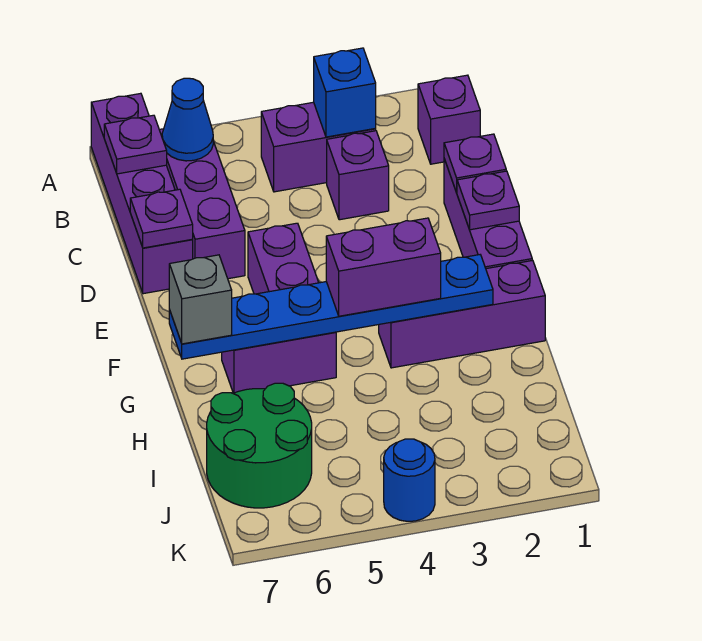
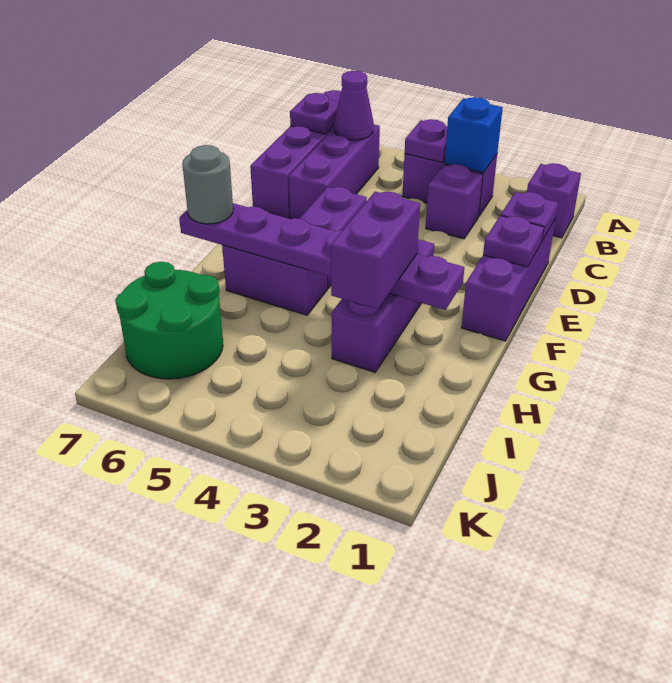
blue cone B6 level 2 -> purple cone B6 level 2
purple plate D7 level 2 -> purple plate B4 level 2
purple brick G1:G3 level 1 -> purple brick F3:H3 level 1
blue plate G2:G7 level 2 -> purple plate G2:G7 level 2
purple brick G3:G4 level 3 -> purple brick G3:H3 level 3
grey brick G7 level 3 -> grey round brick G7 level 3
blue round brick K4 level 1 -> none

